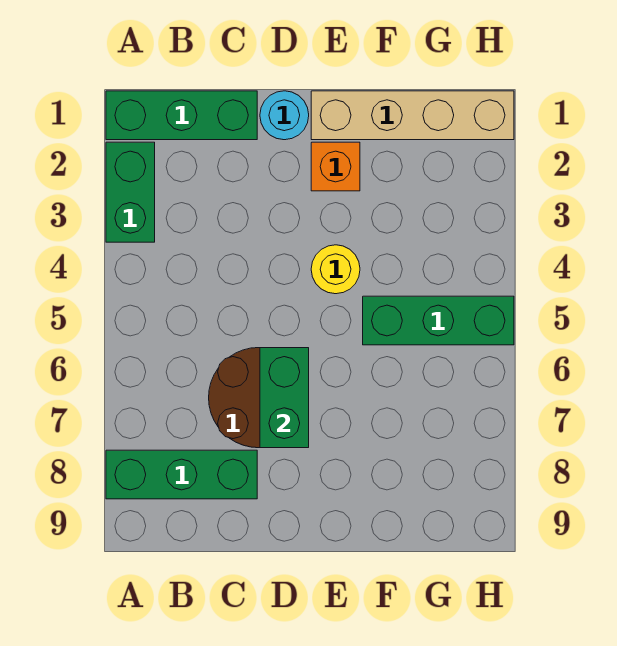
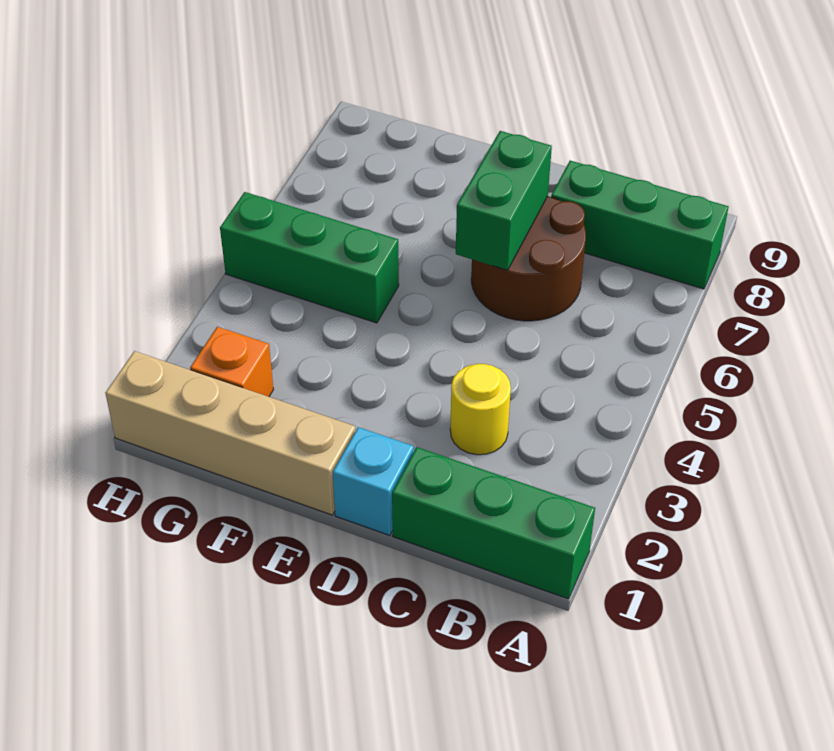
green brick A2:A3 level 1 -> none
cyan round brick D1 level 1 -> cyan brick D1 level 1
orange brick E2 level 1 -> orange brick G2 level 1
yellow round brick E4 level 1 -> yellow round brick C3 level 1

